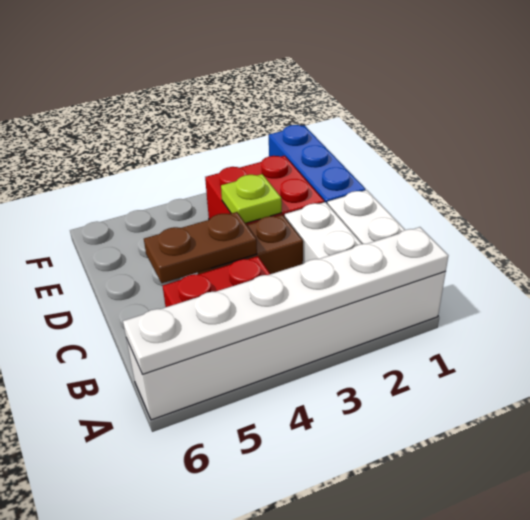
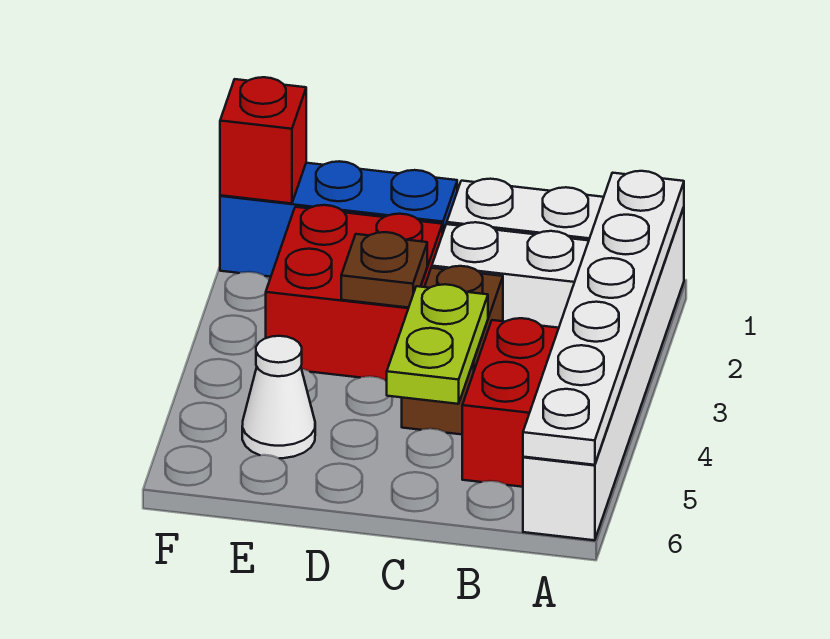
brown plate C4:C5 level 2 -> lime plate C4:C5 level 2
lime plate D3 level 2 -> brown plate D3 level 2
none -> white cone E5 level 1
none -> red brick F1 level 2

